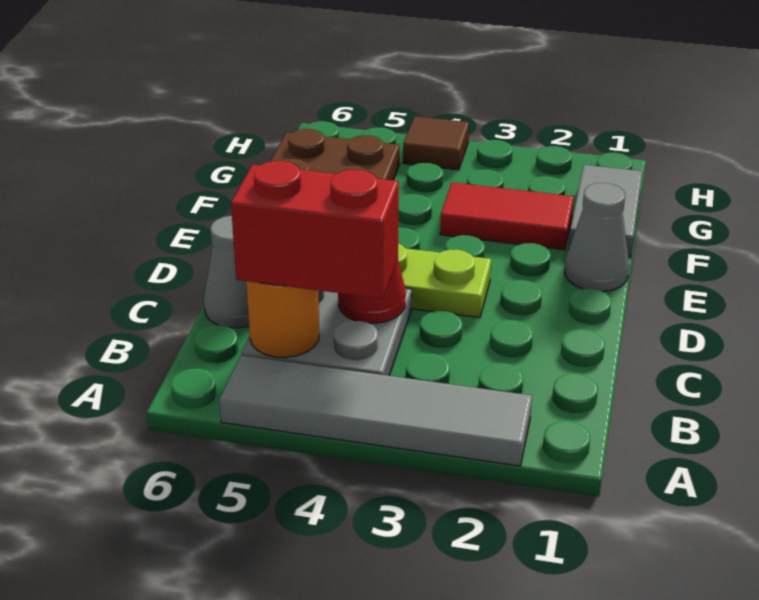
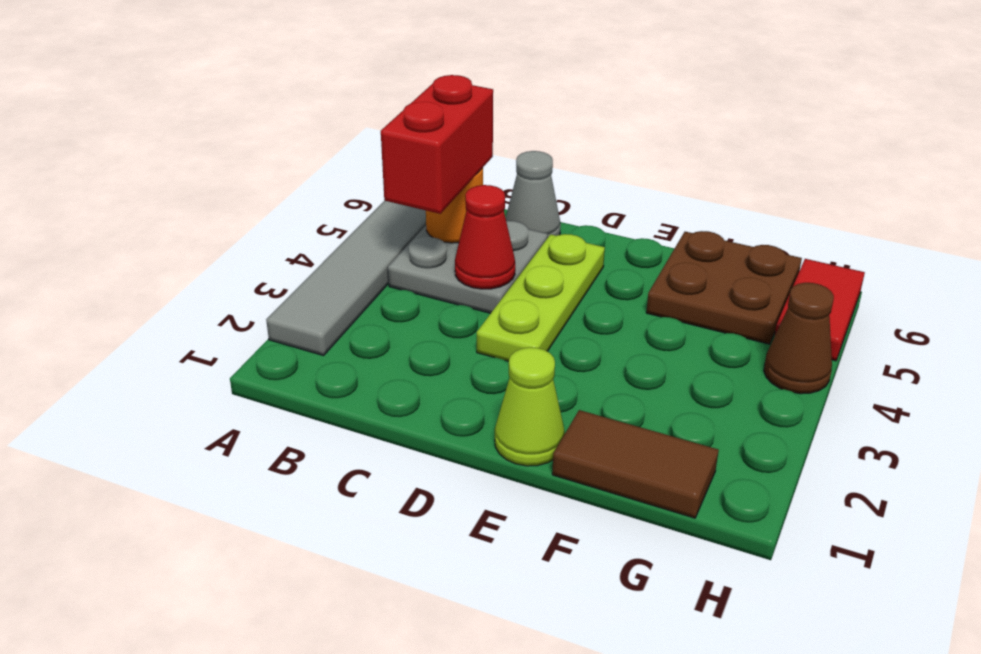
grey cone E1 level 1 -> lime cone E1 level 1
grey tile F1:G1 level 1 -> brown tile F1:G1 level 1
red tile F2:F3 level 1 -> red tile H5:H6 level 1
brown tile H4 level 1 -> brown cone H4 level 1

